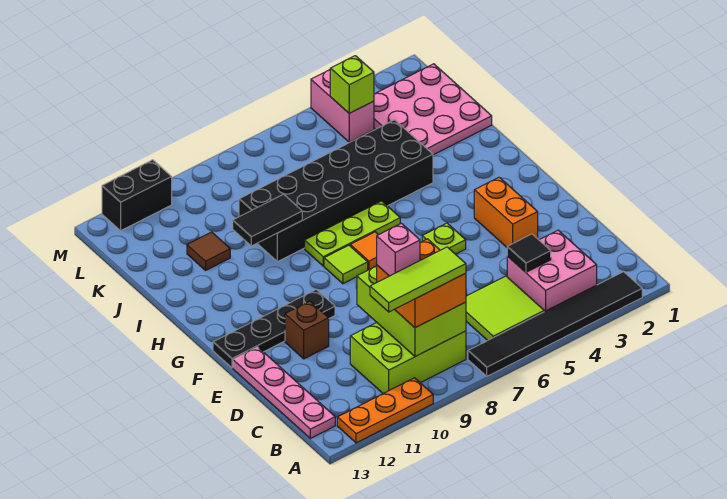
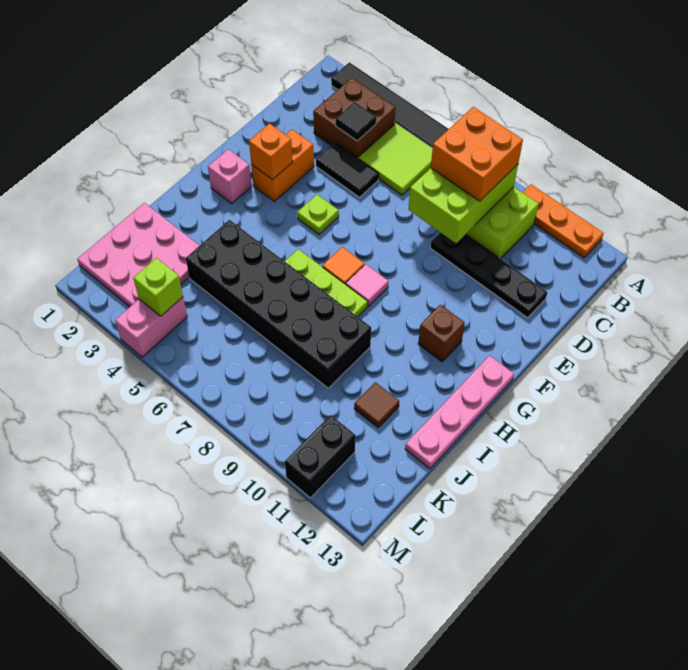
pink brick B3:C4 level 1 -> brown brick B3:C4 level 1
lime tile B8:B10 level 4 -> none
pink plate B13:E13 level 1 -> pink plate G13:J13 level 1
pink brick C9 level 4 -> pink brick G2 level 1
brown brick E11 level 1 -> brown brick G11 level 1
none -> orange brick F3 level 2
black plate F10:F13 level 1 -> black plate D9:D12 level 1
lime tile G8 level 1 -> pink tile G8 level 1
black tile I9:I10 level 2 -> black tile D4:D5 level 1
black brick M11:M12 level 1 -> black brick L11:M11 level 1

